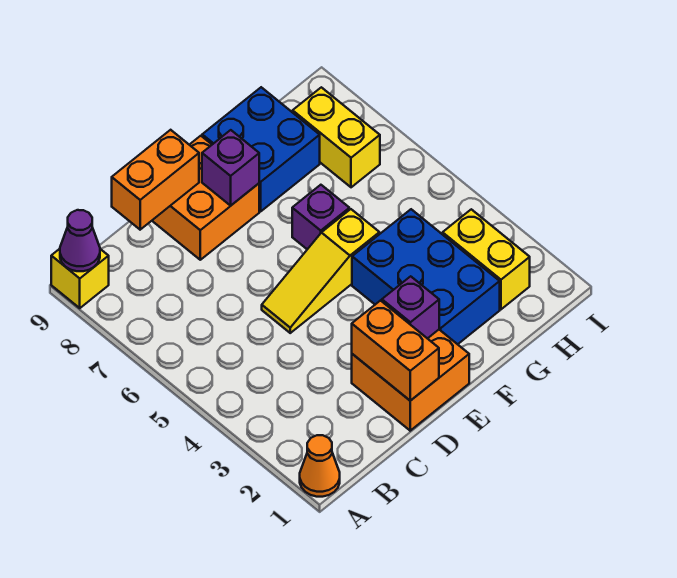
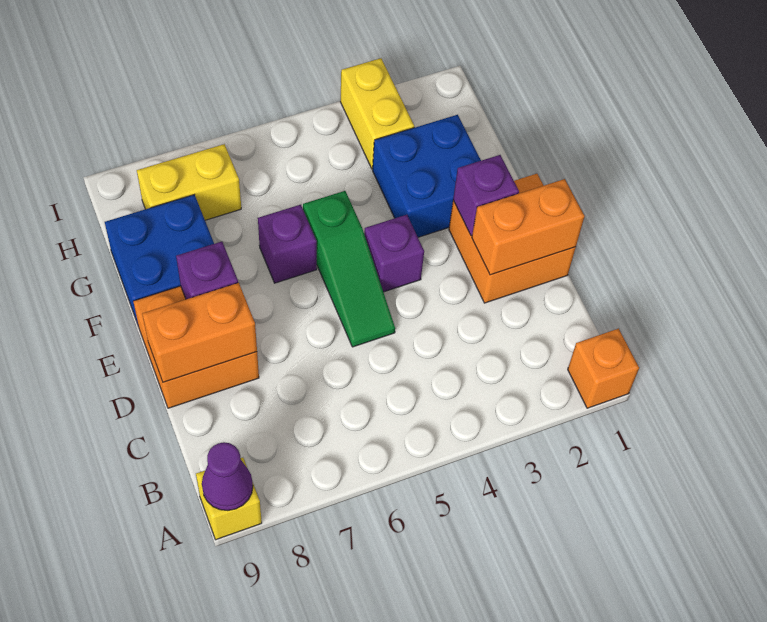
orange cone A1 level 1 -> orange brick A1 level 1
orange brick C9:D9 level 2 -> orange brick D8:D9 level 2
yellow slope D5:F5 level 1 top F -> green slope D5:F5 level 1 top F
none -> purple brick E4 level 1
blue brick F2:G4 level 1 -> blue brick F2:G3 level 1
yellow brick H2:H3 level 1 -> yellow brick H3:I3 level 1

